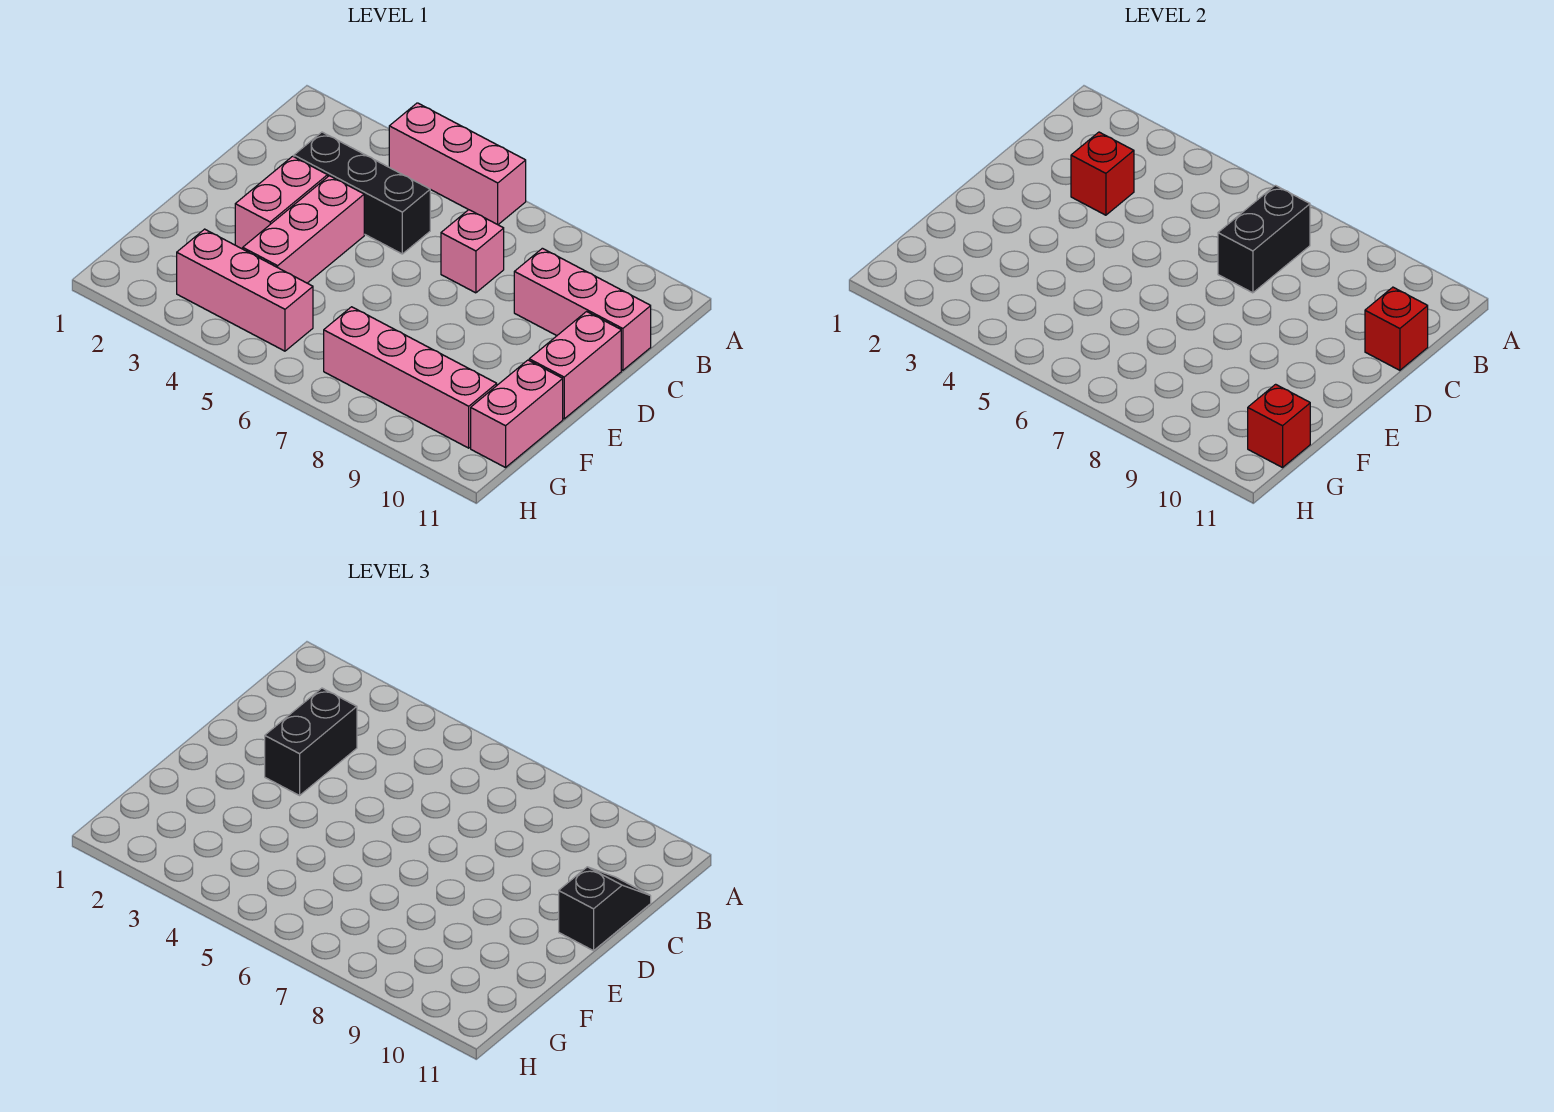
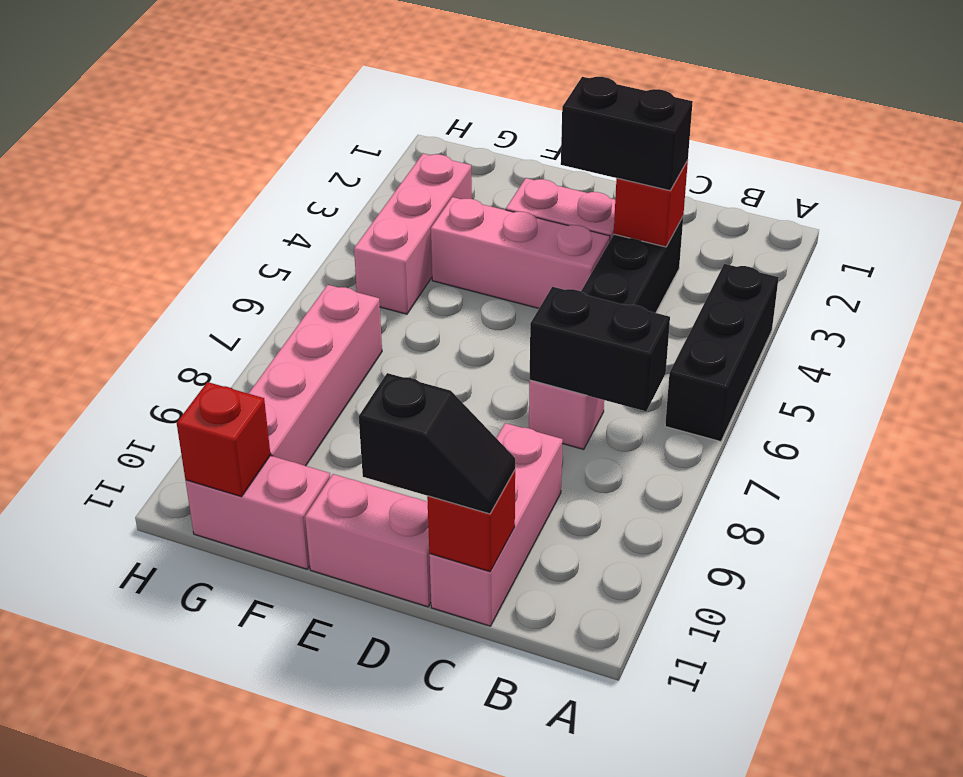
pink brick A4:A6 level 1 -> black brick A4:A6 level 1

